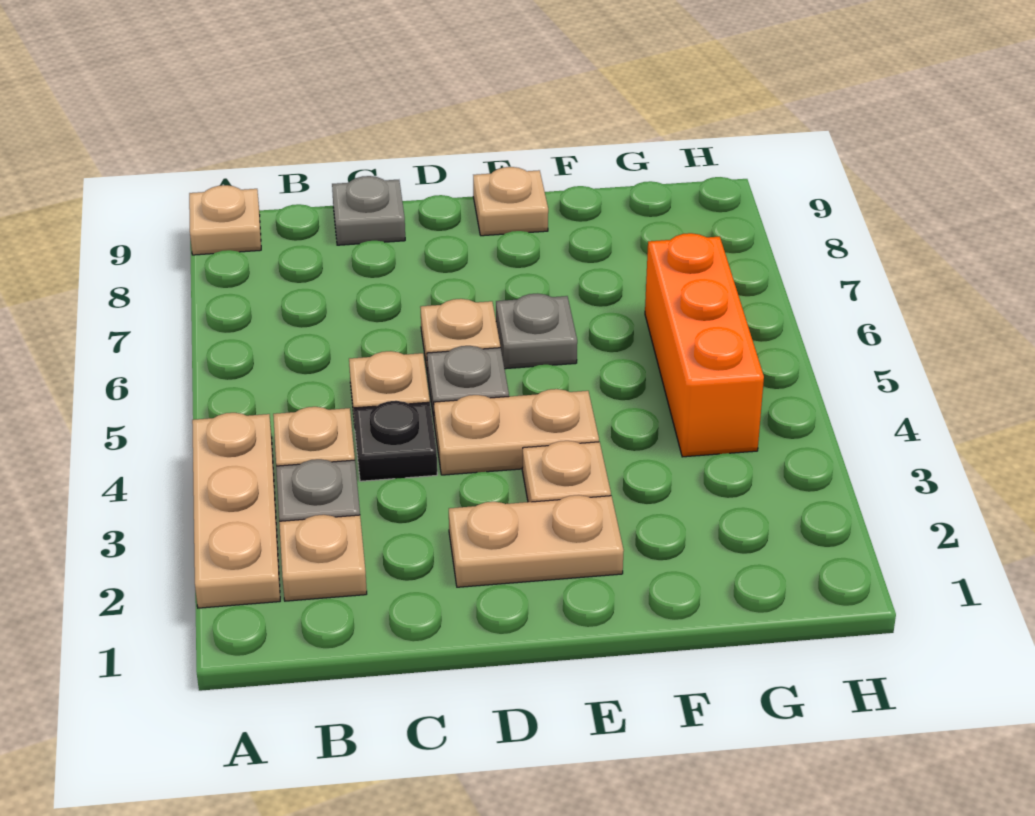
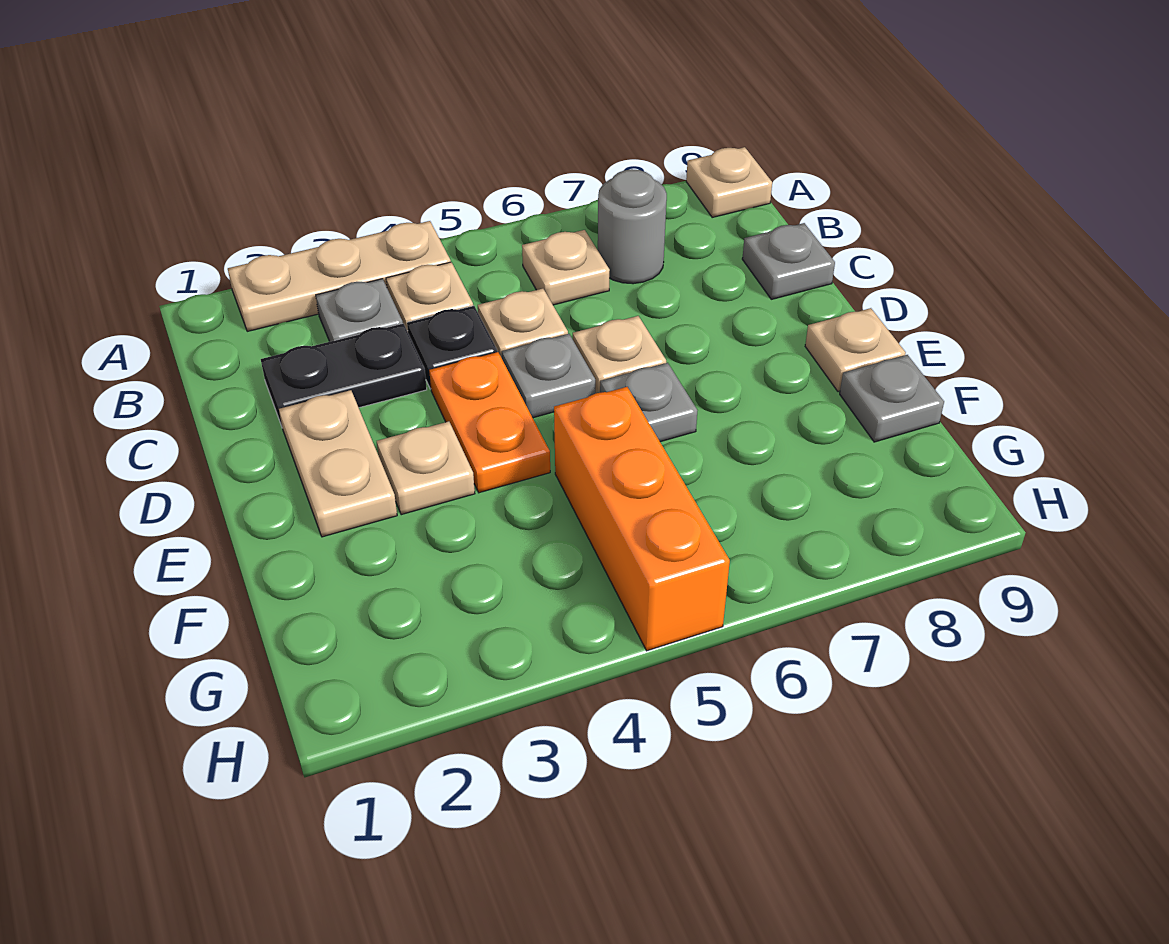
tan plate B2 level 1 -> tan plate B6 level 1
none -> grey round brick B7 level 1
none -> black plate C2:C3 level 1
tan plate D4:E4 level 1 -> orange plate D4:E4 level 1
none -> grey plate F9 level 1
orange brick G4:G6 level 1 -> orange brick F5:H5 level 1

